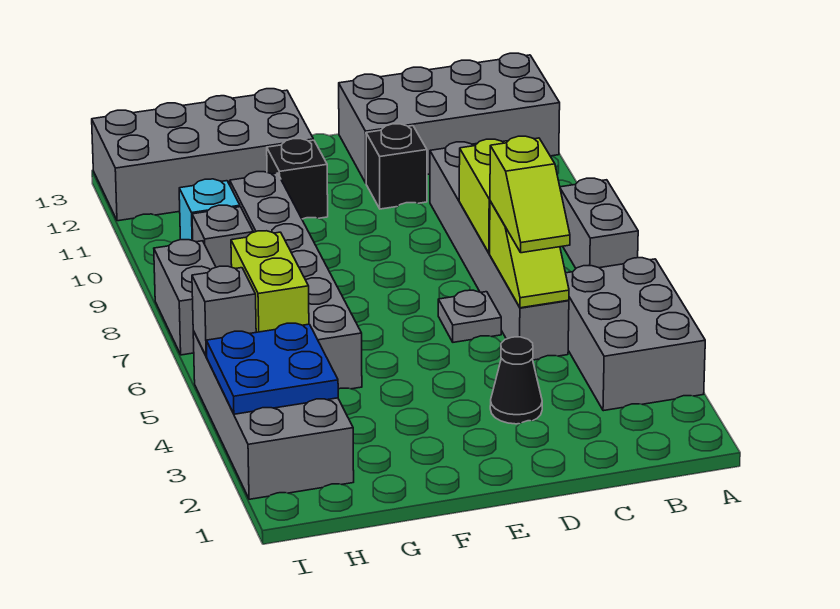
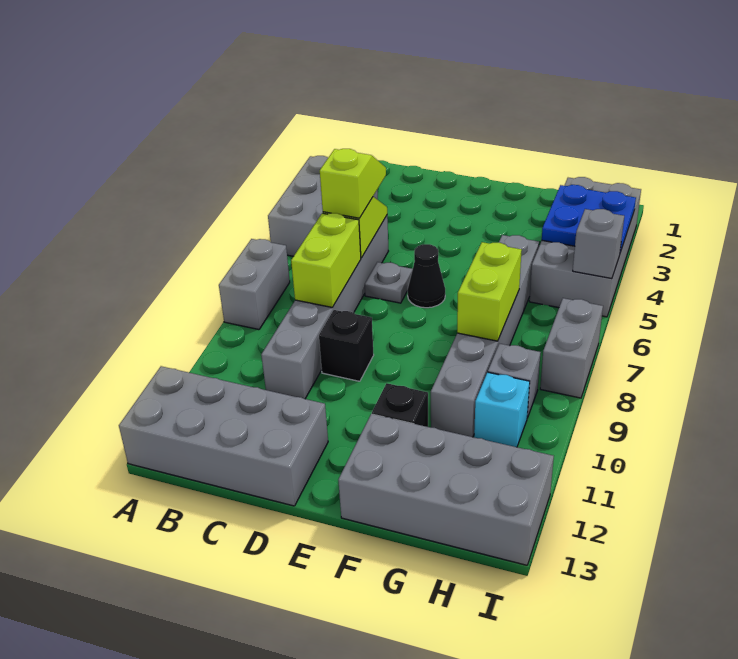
black cone D3 level 1 -> black cone E6 level 1
black brick D11 level 1 -> black brick D9 level 1
lime brick H5:H6 level 2 -> lime brick G7:G8 level 2

